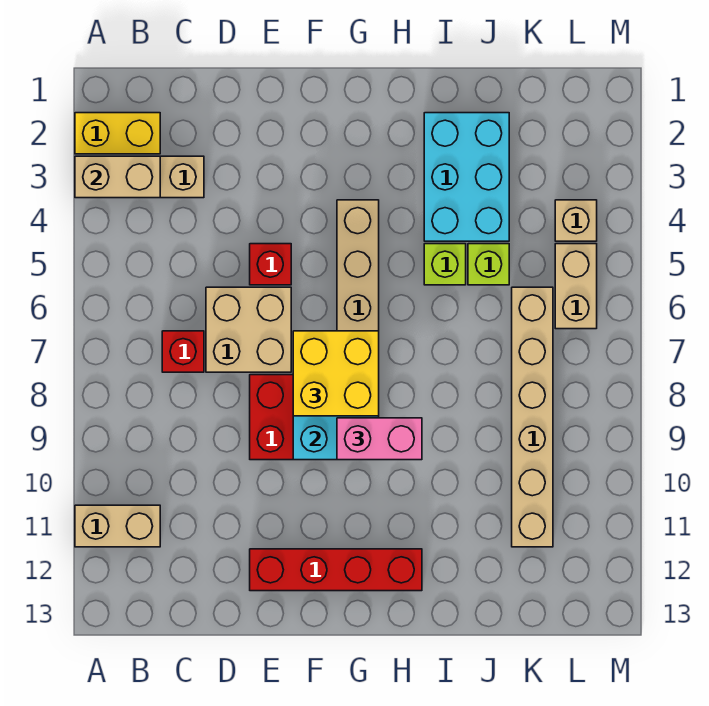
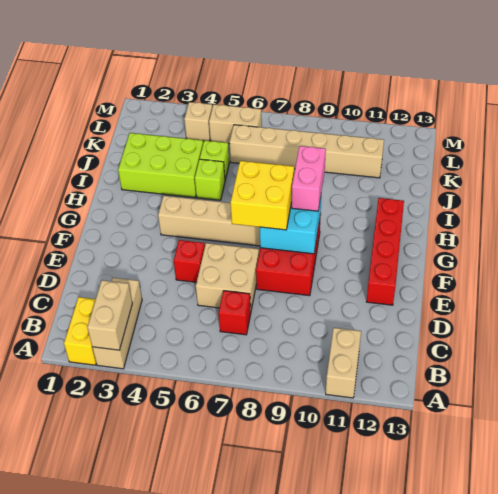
cyan brick I2:J4 level 1 -> lime brick I2:J4 level 1

